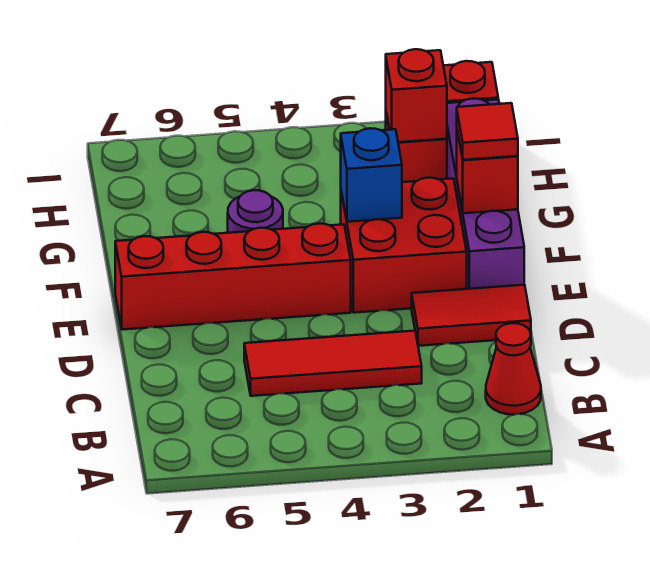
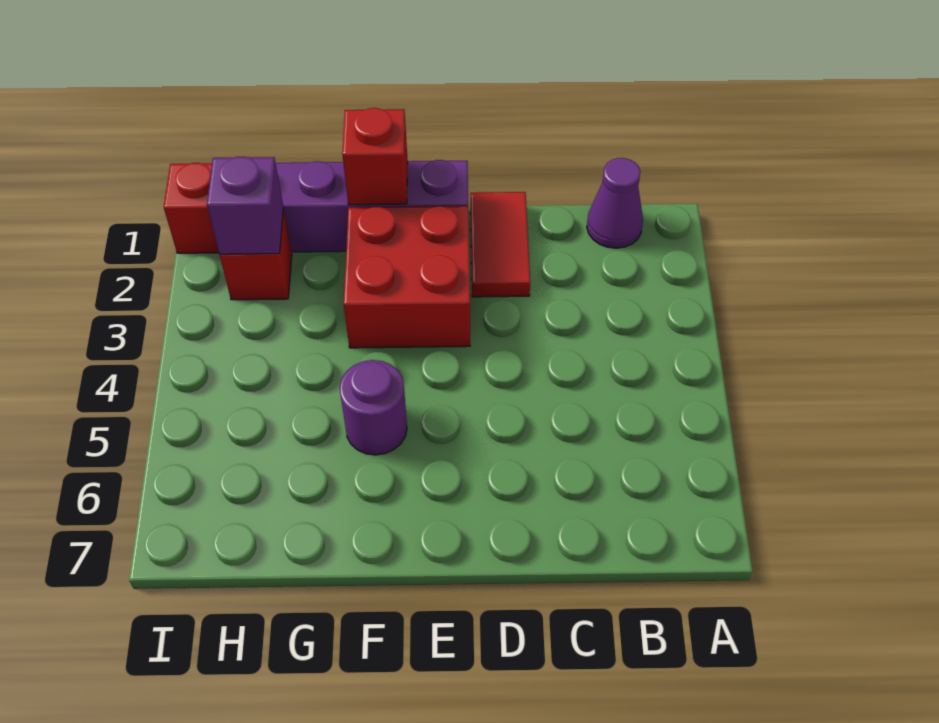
red cone B1 level 1 -> purple cone B1 level 1
red tile C3:C5 level 1 -> none
red brick E4:E7 level 1 -> none
red tile F1 level 3 -> none
blue brick F3 level 2 -> none
red brick H2 level 2 -> purple brick H2 level 2

